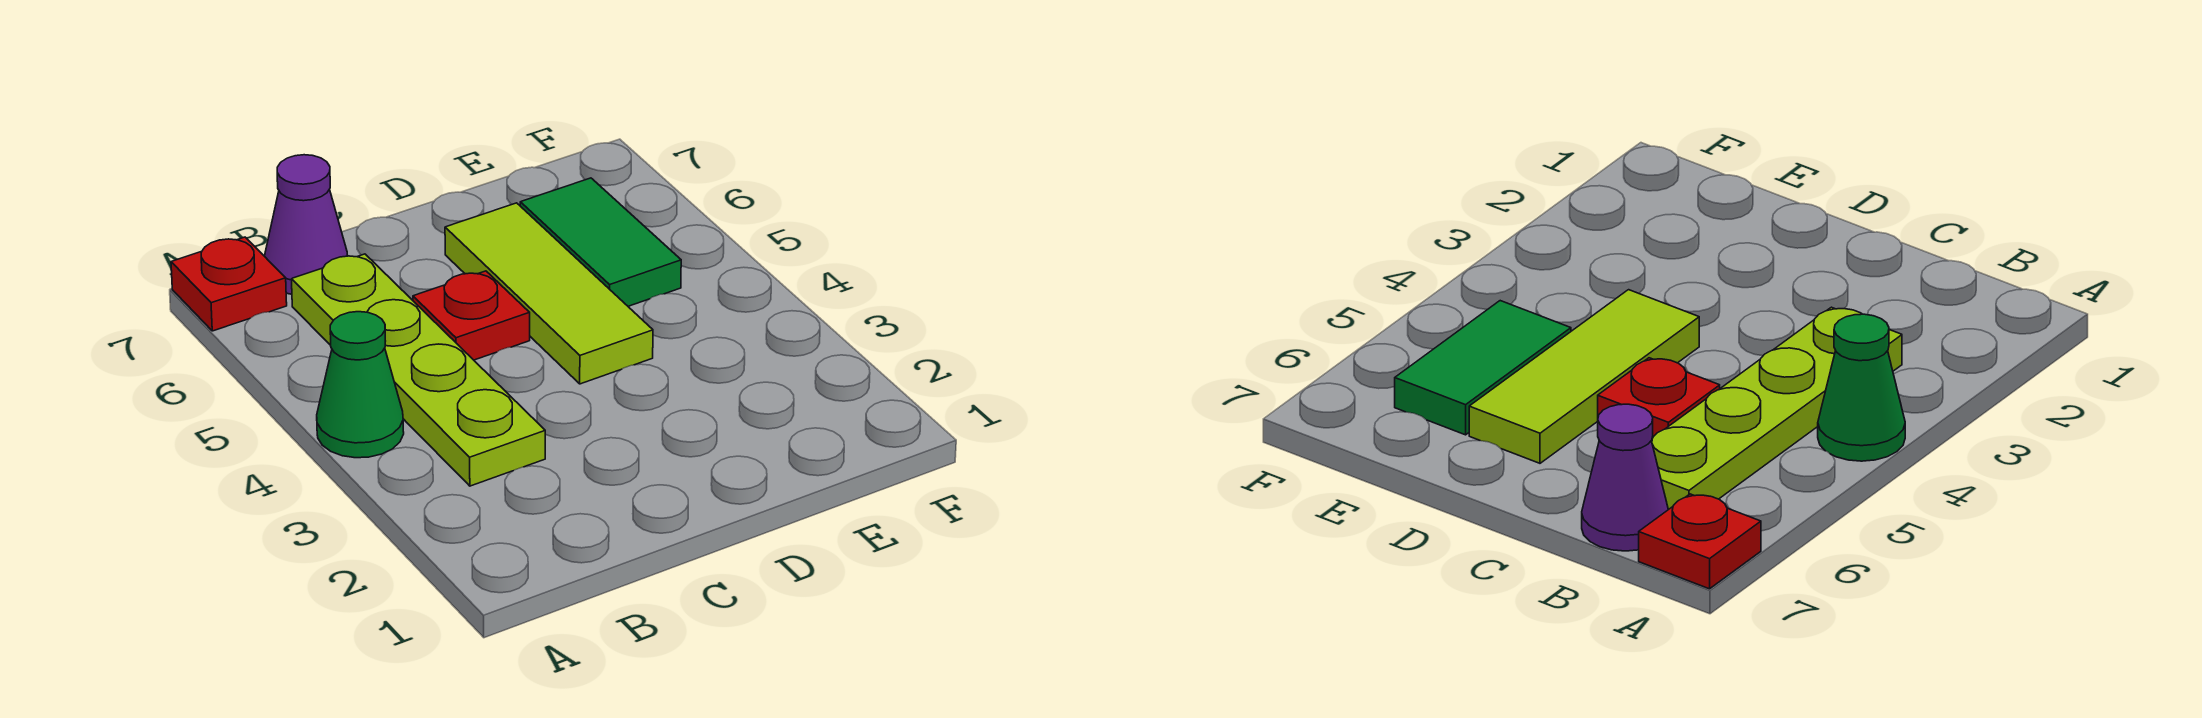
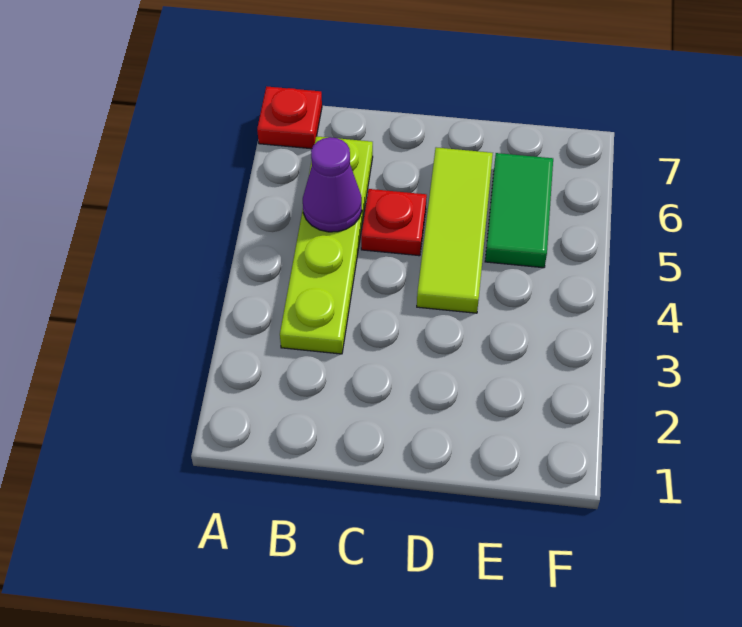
green cone A4 level 1 -> none
purple cone B7 level 1 -> purple cone B5 level 2

